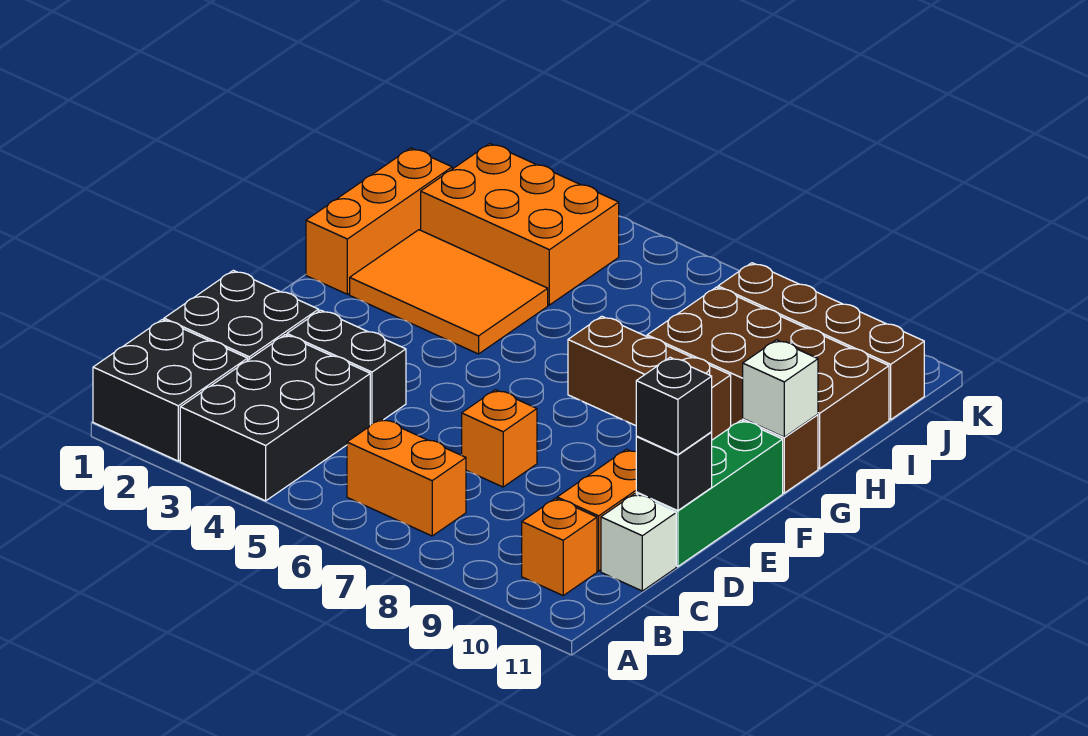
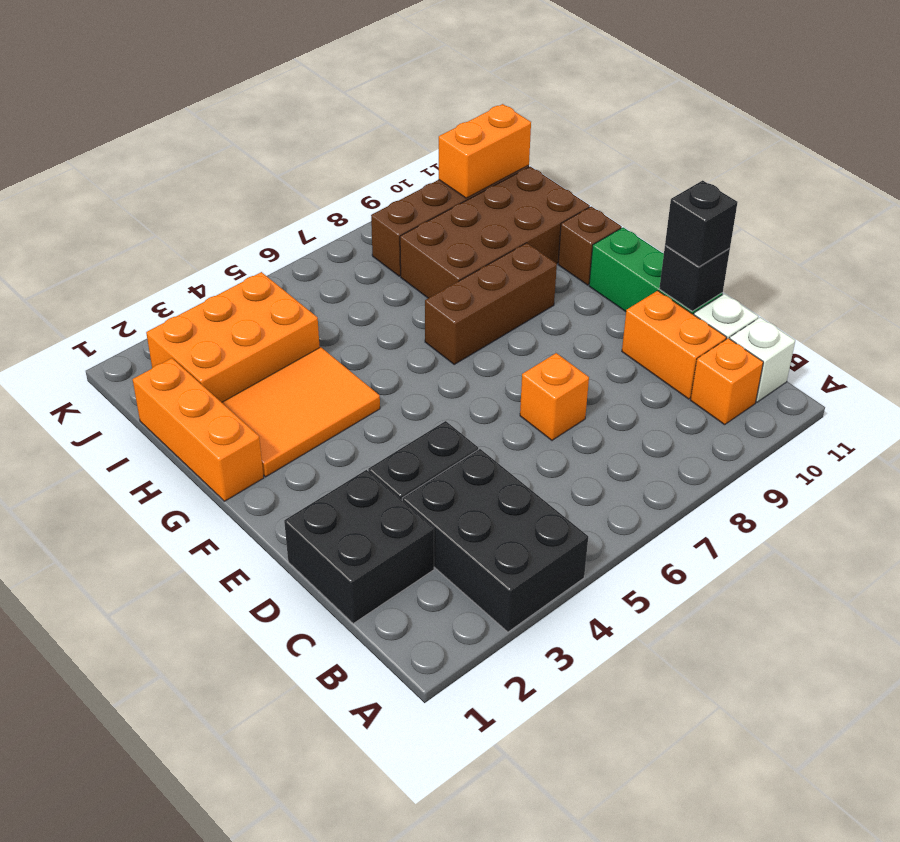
black brick A1:B2 level 1 -> none
orange brick B6:B7 level 1 -> orange brick J10:J11 level 2
white brick G11 level 2 -> white brick B11 level 1

